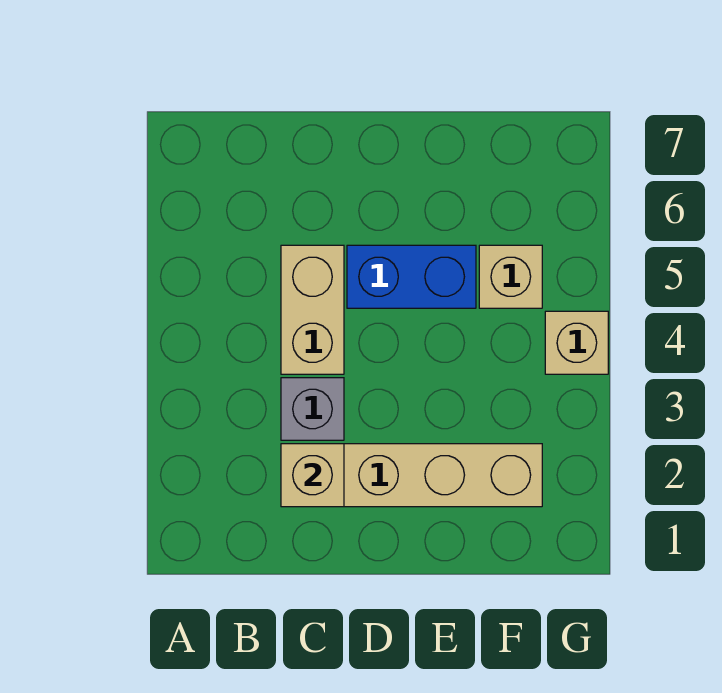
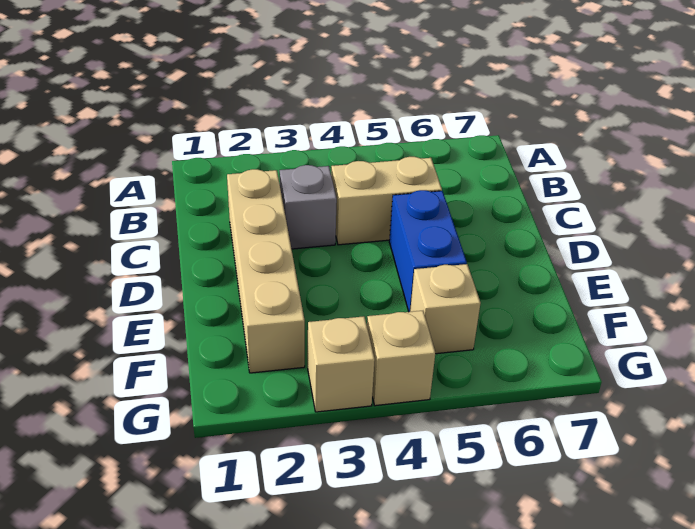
tan brick C2 level 2 -> tan brick G3 level 1

